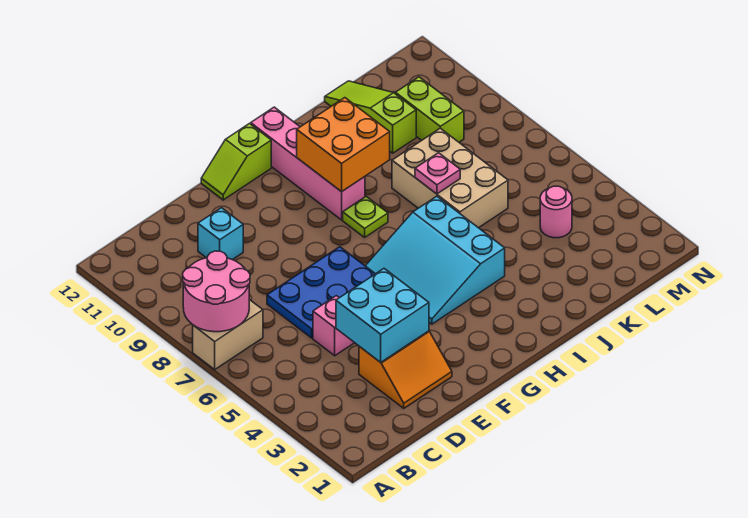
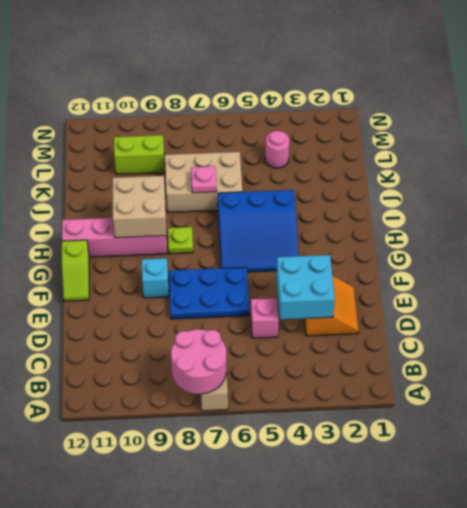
blue plate D6:F7 level 1 -> blue plate E6:F8 level 1
cyan brick D10 level 1 -> cyan brick F9 level 1
cyan slope G4:I6 level 1 top I -> blue slope G4:I6 level 1 top I
orange brick H9:I10 level 2 -> tan brick H9:I10 level 2
lime slope K10:K12 level 1 top 10 -> none

